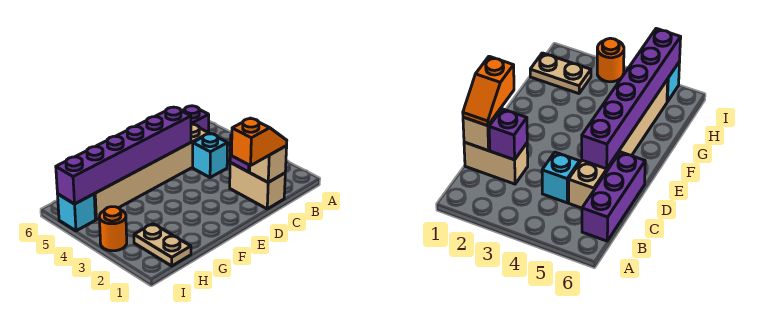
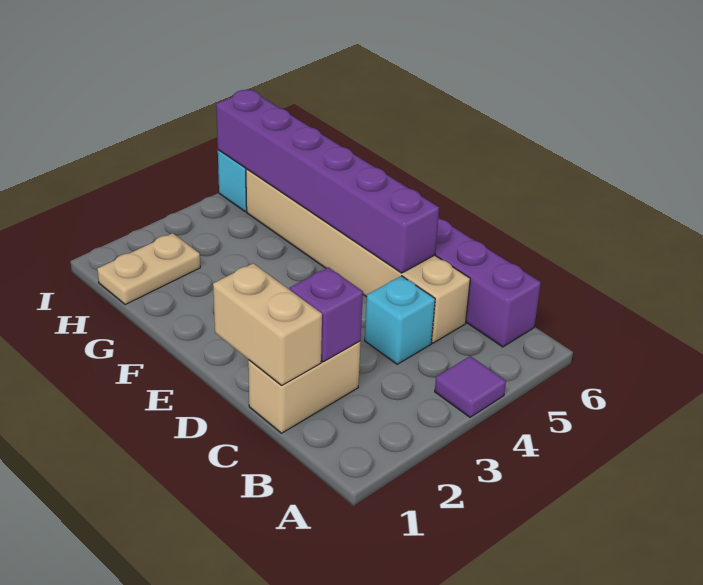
none -> purple tile A4 level 1
tan brick C1 level 2 -> tan brick C1:D1 level 2
orange slope C1:D1 level 3 top D -> none
orange round brick I3 level 1 -> none

